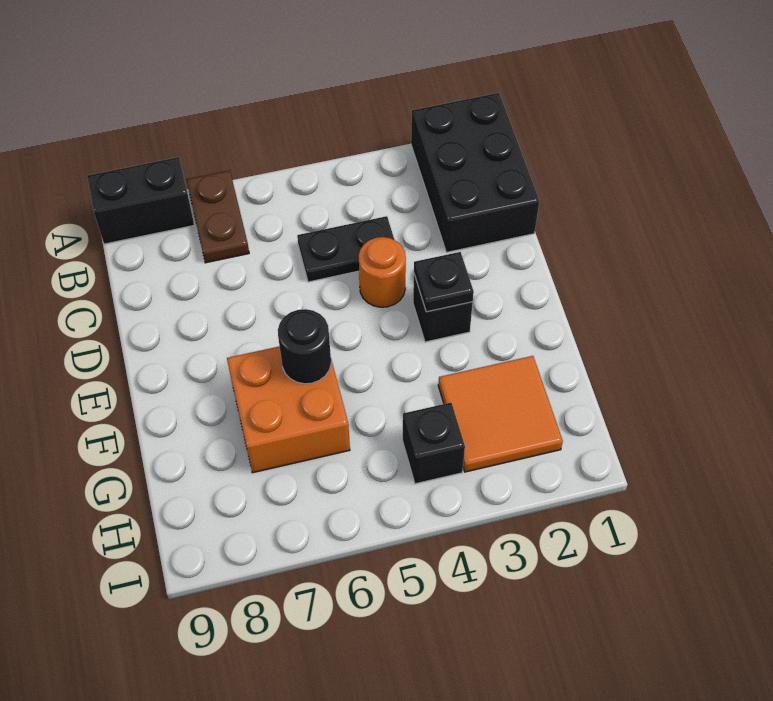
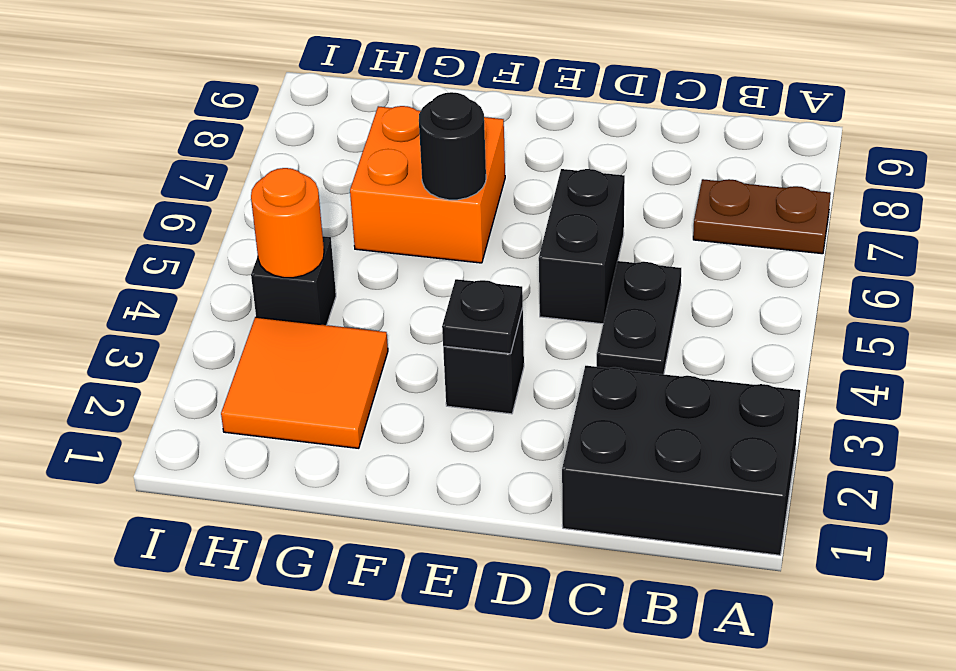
black brick A8:A9 level 1 -> black brick D5:D6 level 1
orange round brick D4 level 1 -> orange round brick H4 level 2

